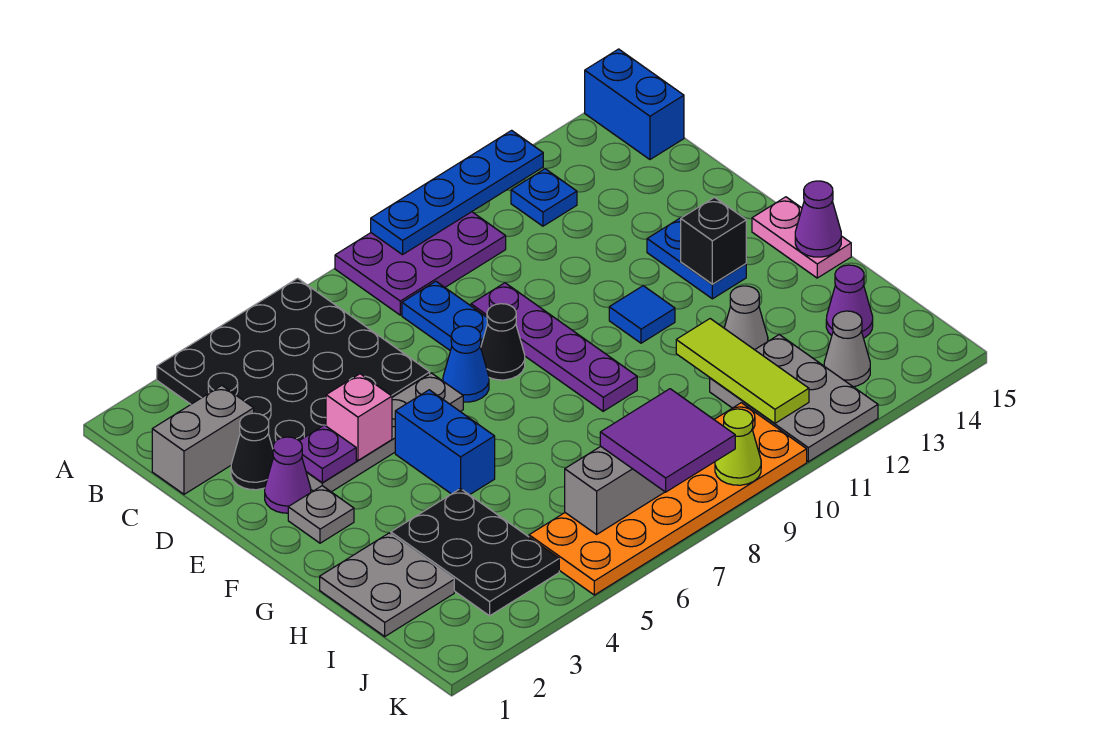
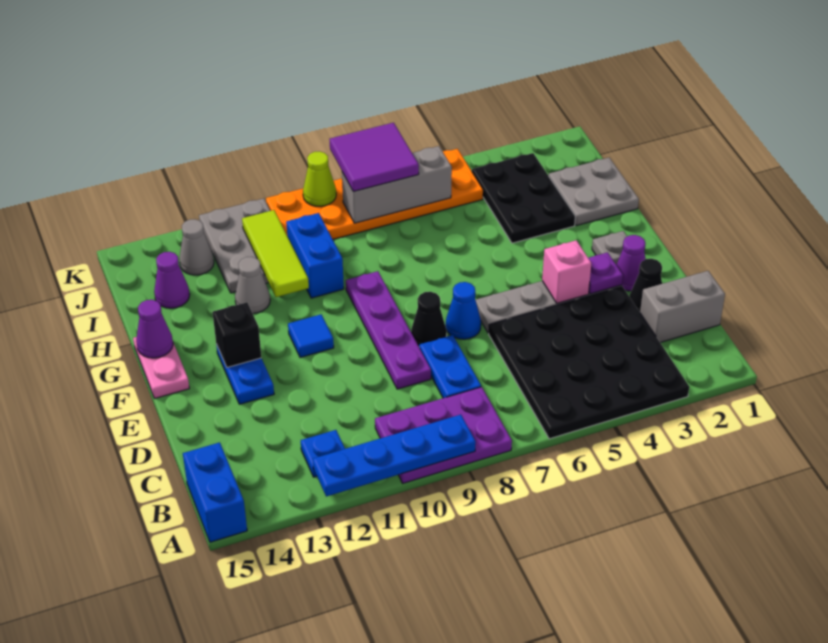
blue brick F5:G5 level 1 -> blue brick H10:I10 level 1

